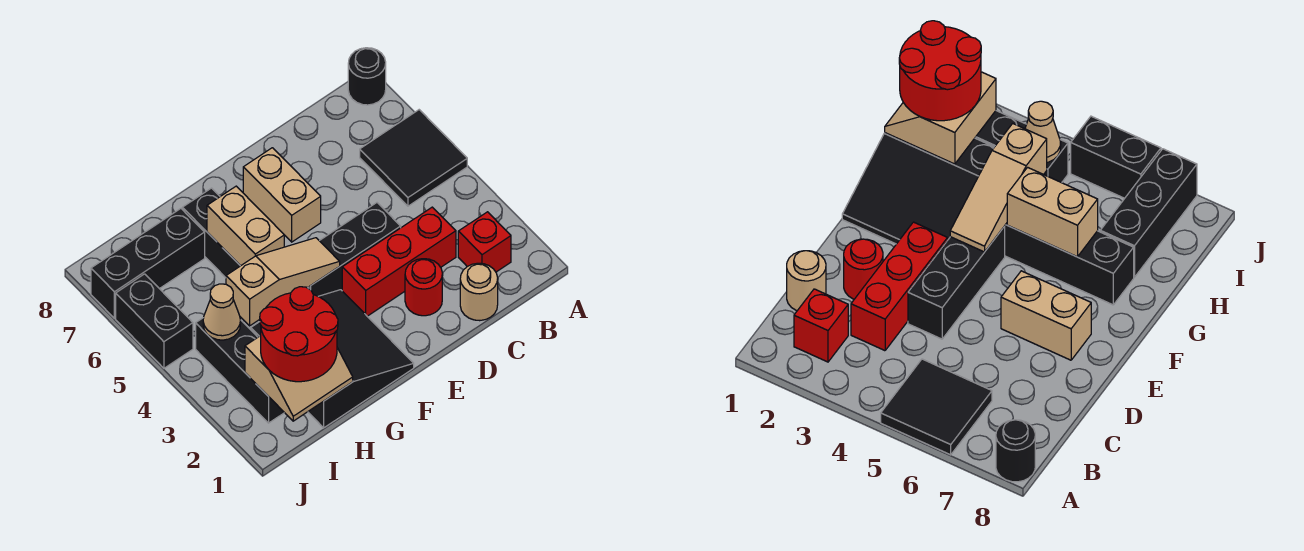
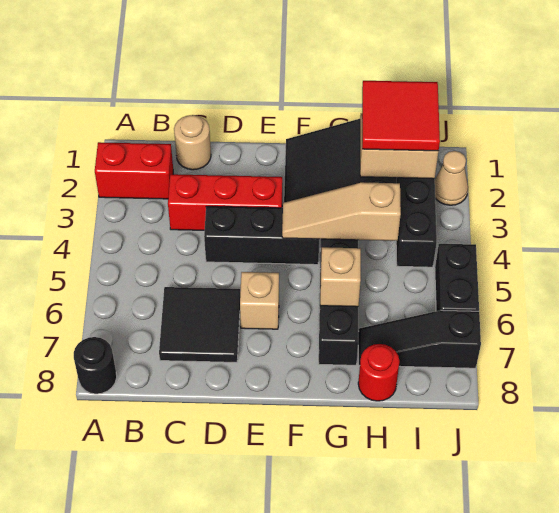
black tile A5:B6 level 1 -> black tile C6:D7 level 1
red brick B2 level 1 -> red brick A2:B2 level 1
red round brick D2 level 1 -> red round brick H8 level 1
tan brick E6:E7 level 1 -> tan brick E6 level 1
tan brick G5:G6 level 2 -> tan brick G6 level 2
red round brick H1:I2 level 3 -> red tile H1:I2 level 3
black brick H7:J7 level 1 -> black slope H7:J7 level 1 top J
tan cone I4 level 2 -> tan cone J2 level 1

